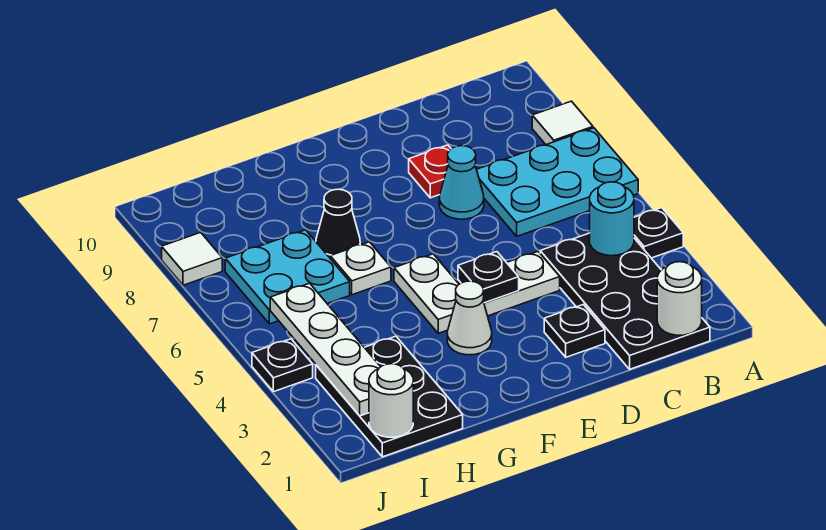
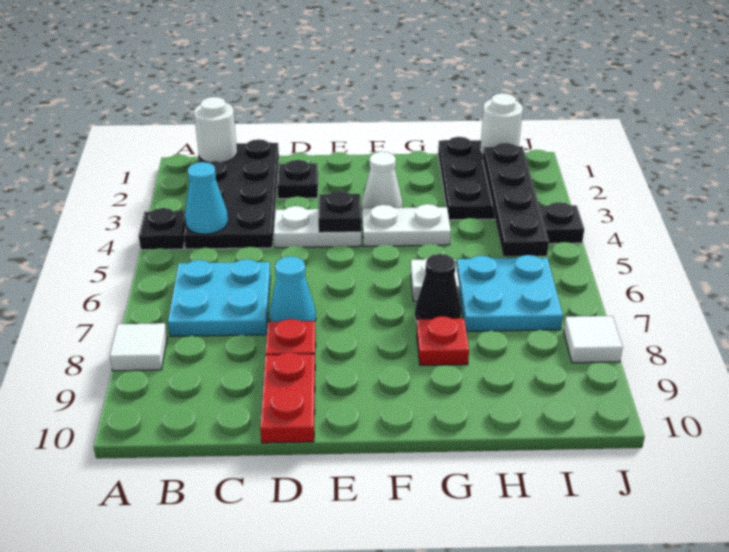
cyan plate A6:C7 level 1 -> cyan plate B6:C7 level 1
cyan round brick B4 level 2 -> cyan cone B4 level 2
none -> red plate D9:D10 level 1
white plate F4:F5 level 1 -> white plate F4:G4 level 1
none -> red plate G8 level 1
white plate I2:I5 level 2 -> black plate I2:I5 level 2

